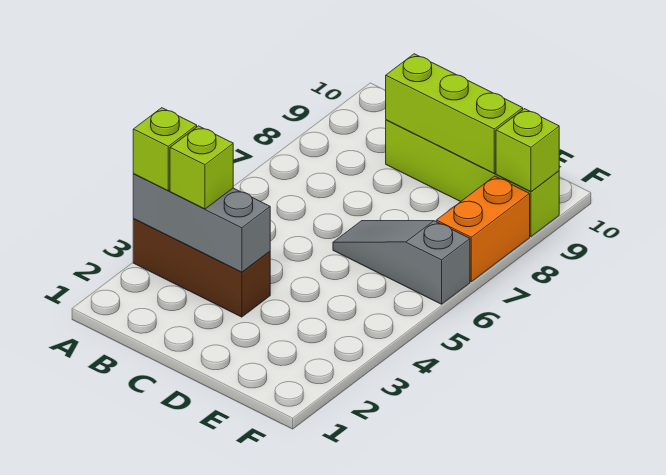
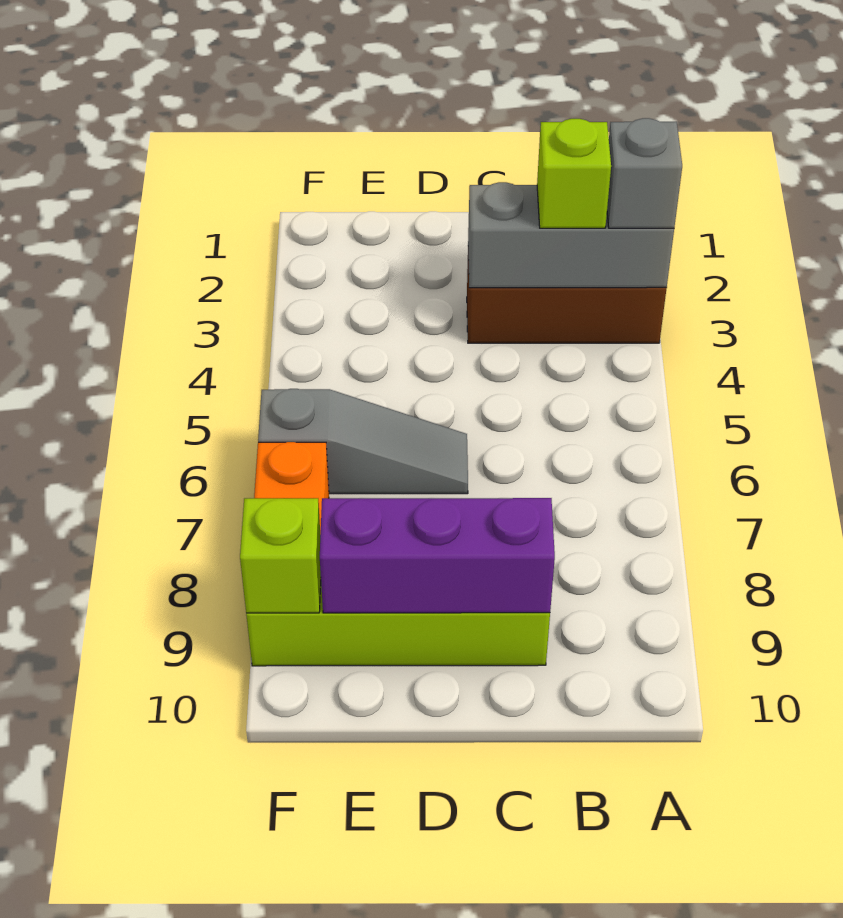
lime brick A3 level 3 -> grey brick A3 level 3
lime brick C9:E9 level 2 -> purple brick C9:E9 level 2

